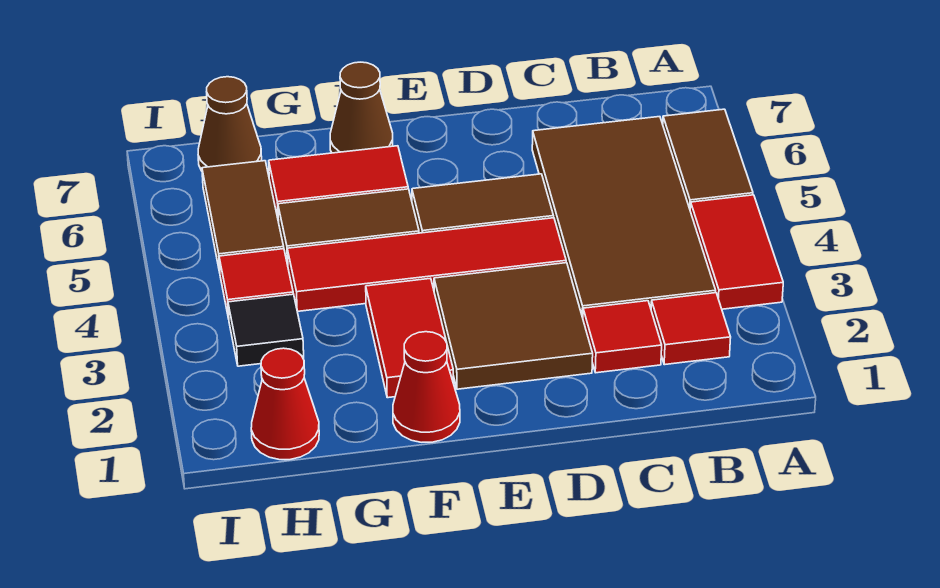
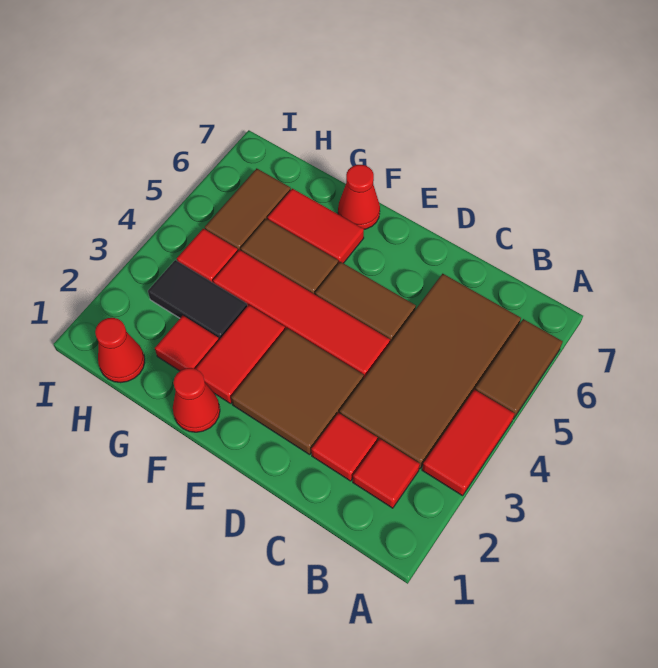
brown cone F7 level 1 -> red cone F7 level 1
none -> red tile G2 level 1
black tile H3 level 1 -> black tile G3:H3 level 1
brown cone H7 level 1 -> none

